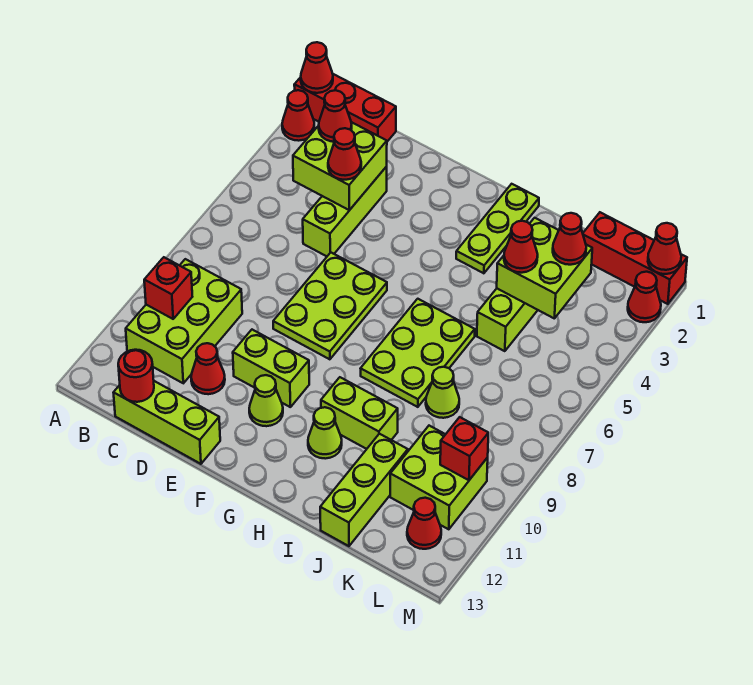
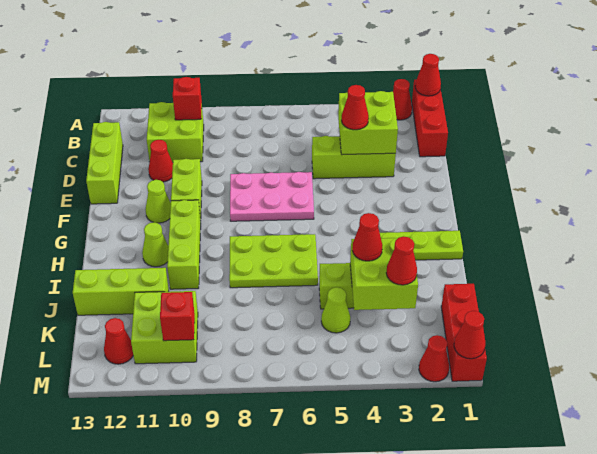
lime brick B9:C11 level 1 -> lime brick B10:C11 level 1
red cone C3 level 3 -> none
red round brick C13 level 2 -> none
lime plate E6:F8 level 1 -> pink plate E6:F8 level 1
lime brick H10:I10 level 1 -> lime brick G10:I10 level 1
lime cone J8 level 1 -> lime cone K5 level 1

